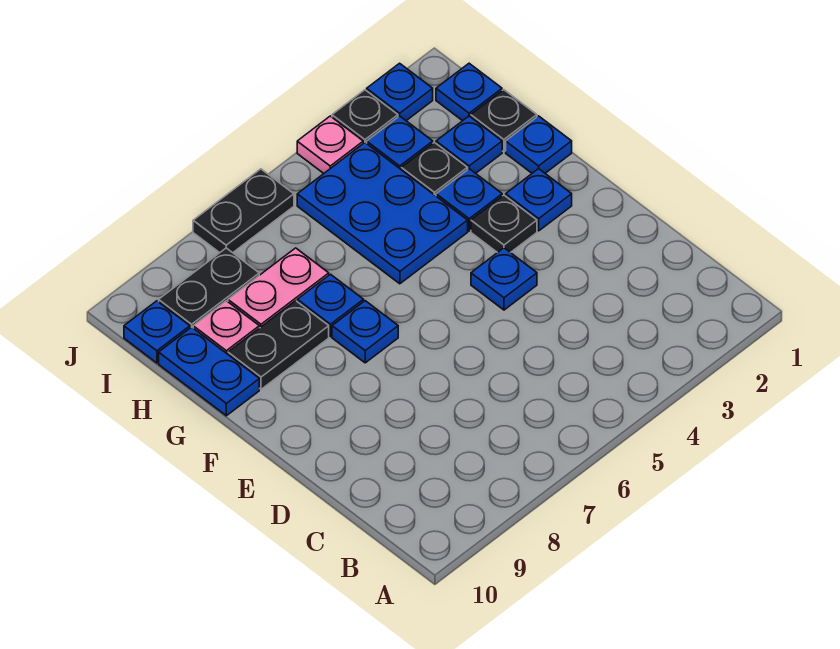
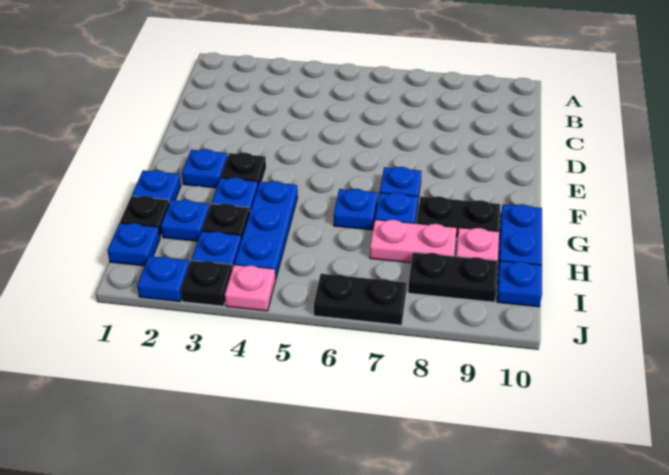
blue plate E4 level 1 -> blue plate G6 level 1
blue plate G4:I5 level 1 -> blue plate G4:I4 level 1

